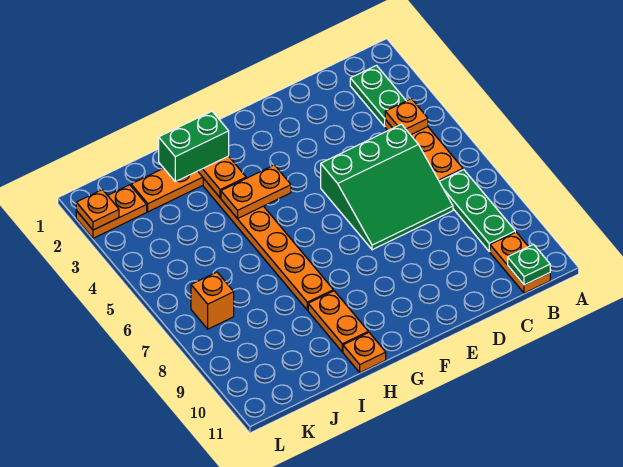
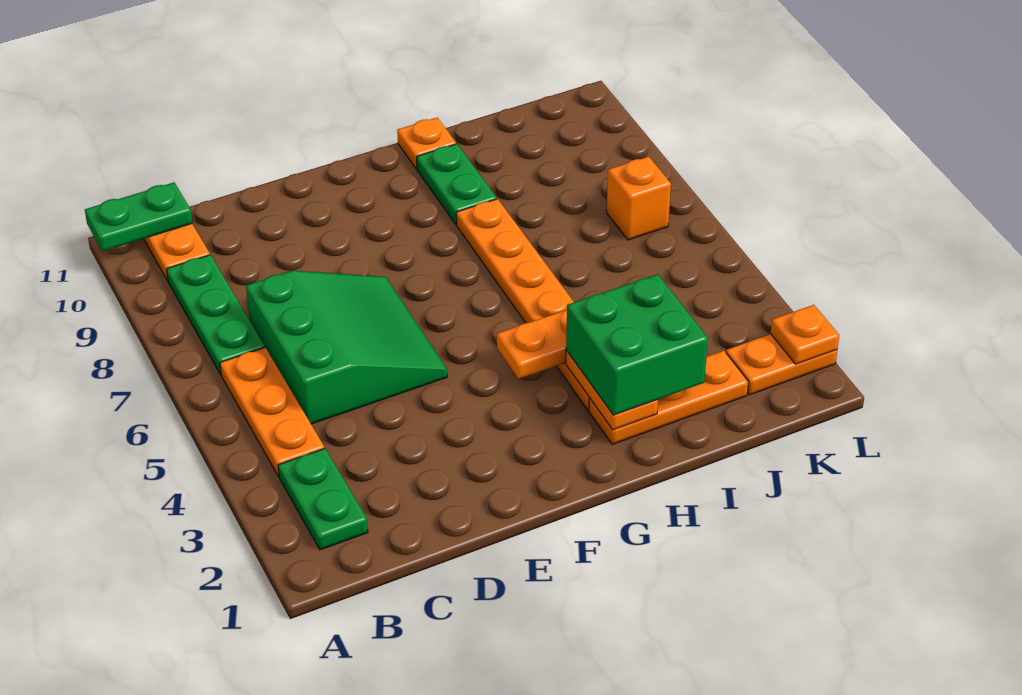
orange plate B4 level 2 -> none
green plate B11 level 2 -> green plate A11:B11 level 2
green slope C5:E7 level 1 top 5 -> green slope C5:E7 level 1 top C
green brick H2:I2 level 3 -> green brick H2:I3 level 3
orange plate H9:H10 level 1 -> green plate H9:H10 level 1

